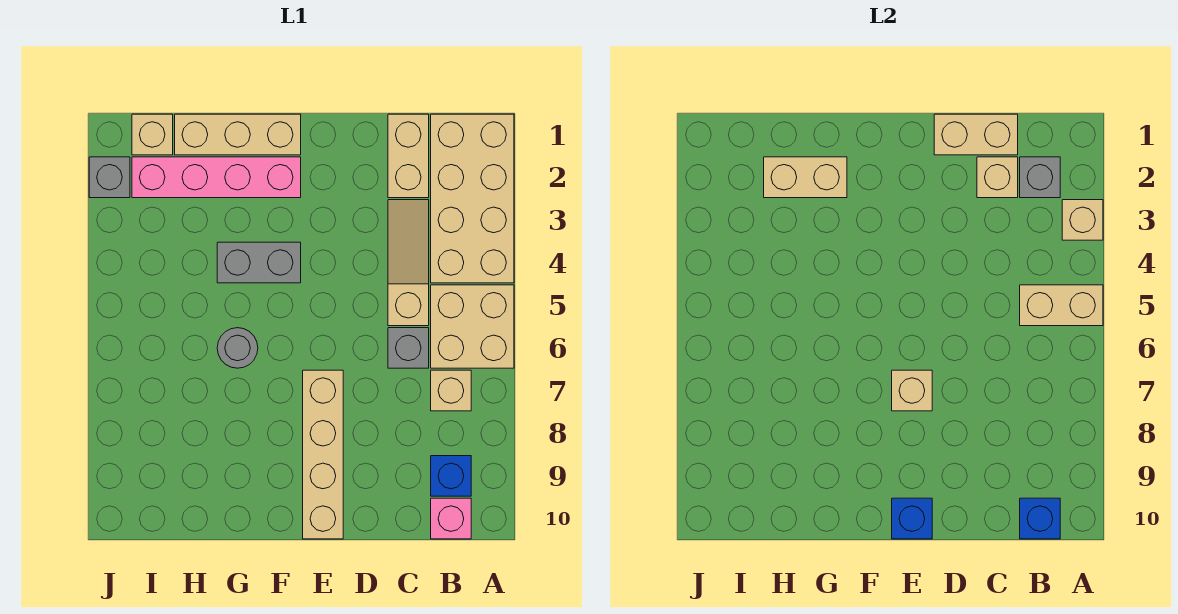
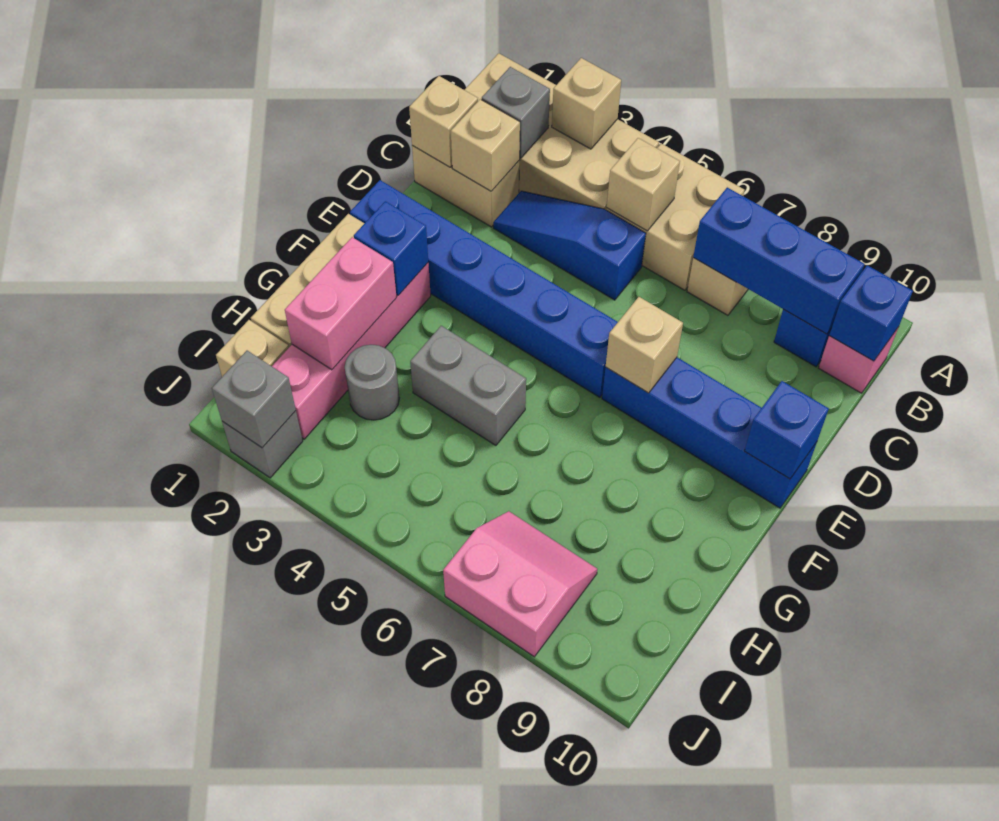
tan brick A5:B5 level 2 -> tan brick B5 level 2
none -> blue brick B7:B9 level 2
tan brick C1:D1 level 2 -> tan brick C1 level 2
tan slope C3:C5 level 1 top 5 -> blue slope C3:C5 level 1 top 5
grey brick C6 level 1 -> grey brick J2 level 2
none -> blue brick E1:E6 level 1
tan brick E7:E10 level 1 -> blue brick E7:E10 level 1
none -> blue brick F2 level 2
grey brick F4:G4 level 1 -> grey brick G4:G5 level 1
tan brick G2:H2 level 2 -> pink brick G2:H2 level 2
grey round brick G6 level 1 -> grey round brick H3 level 1
none -> pink slope I7:J8 level 1 top J

